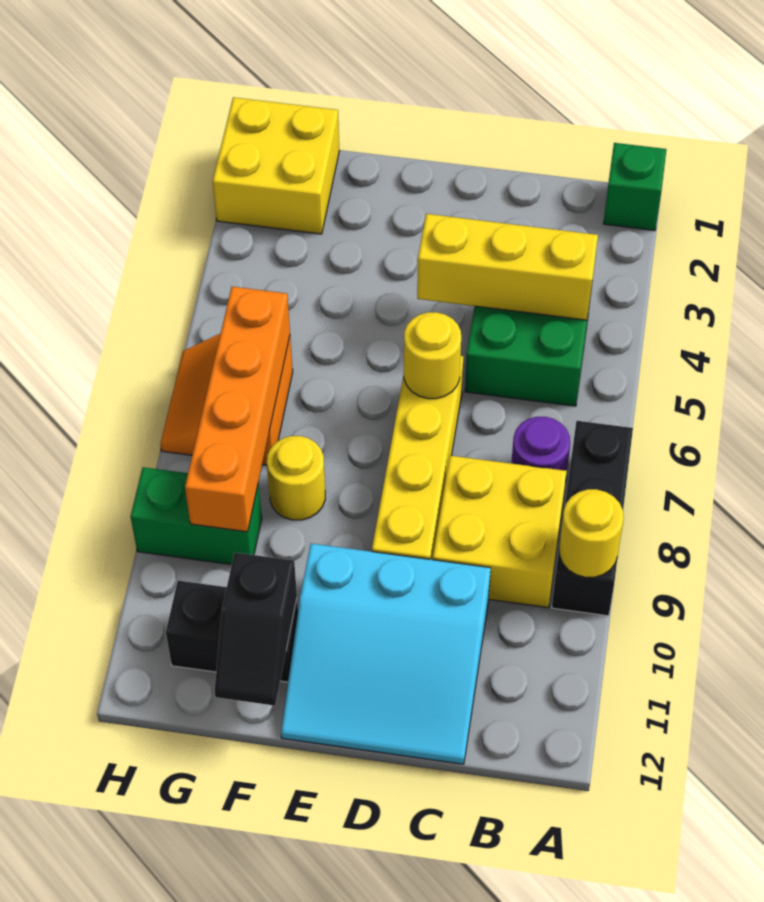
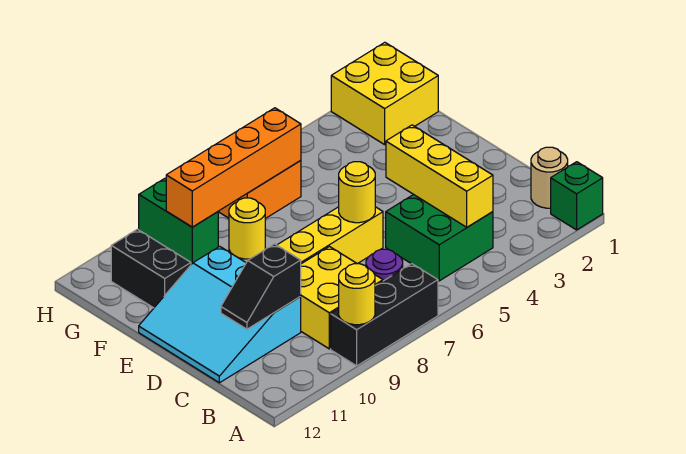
none -> tan round brick B1 level 1
black slope F11:F12 level 2 top 11 -> black slope C10:C11 level 2 top 10

